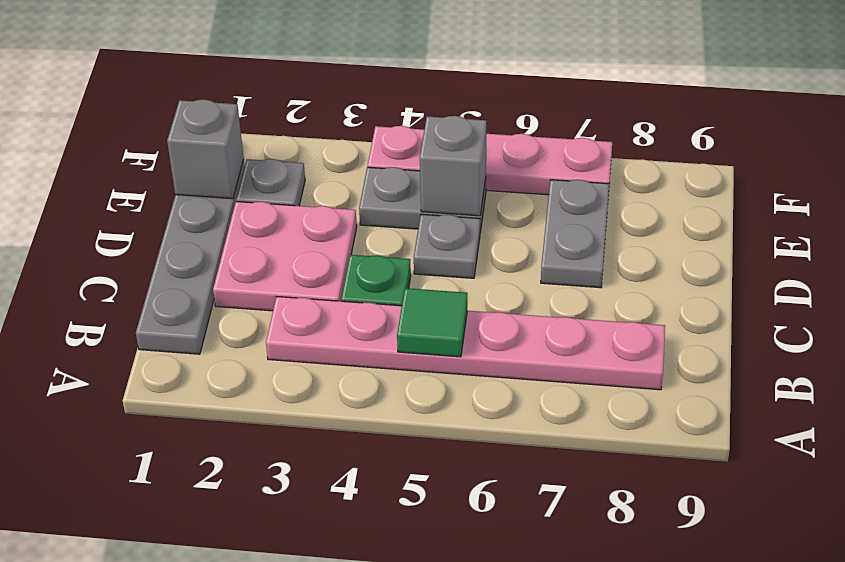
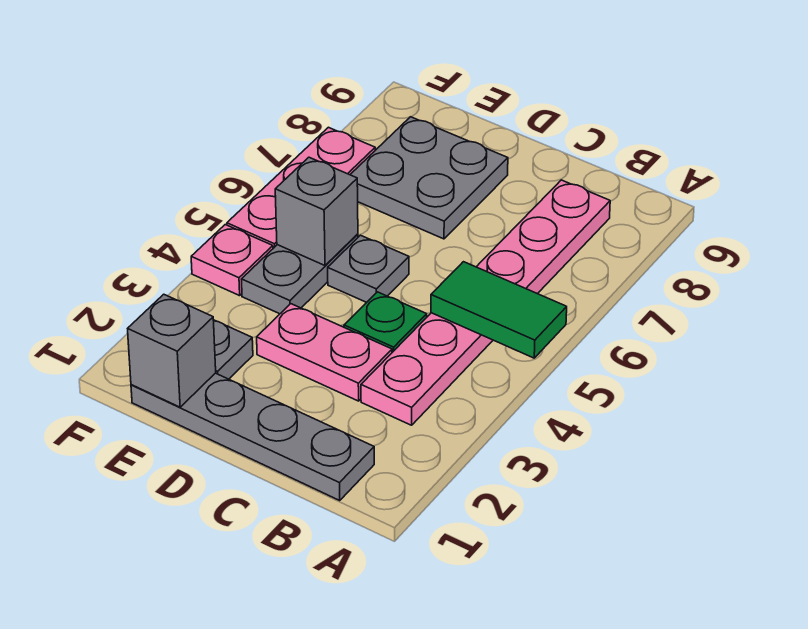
green tile B5 level 2 -> green tile A5:B5 level 2
pink plate C2:D3 level 1 -> pink plate C3:D3 level 1
grey plate D7:E7 level 1 -> grey plate D7:E8 level 1

